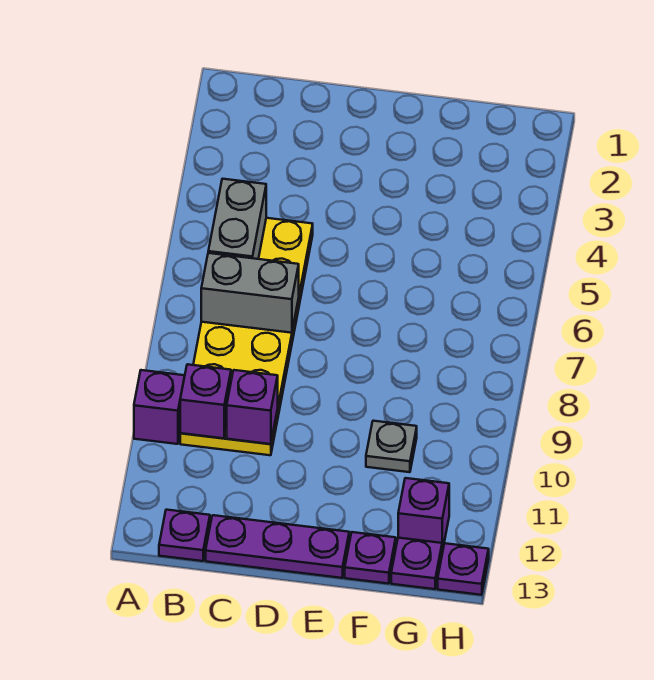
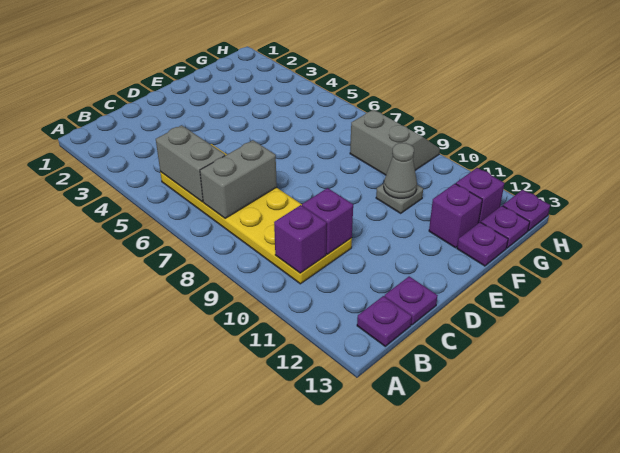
purple brick A10 level 1 -> purple brick F12 level 1
purple plate C13:E13 level 1 -> purple plate C13 level 1
none -> grey cone F10 level 2
none -> grey slope G8:H9 level 1 top G

